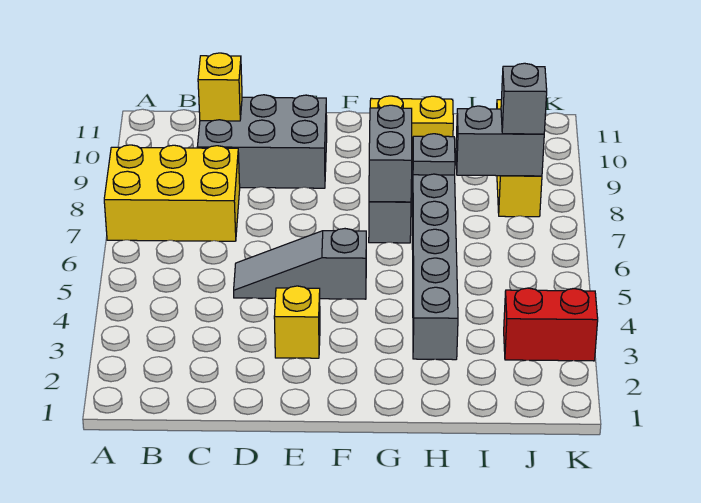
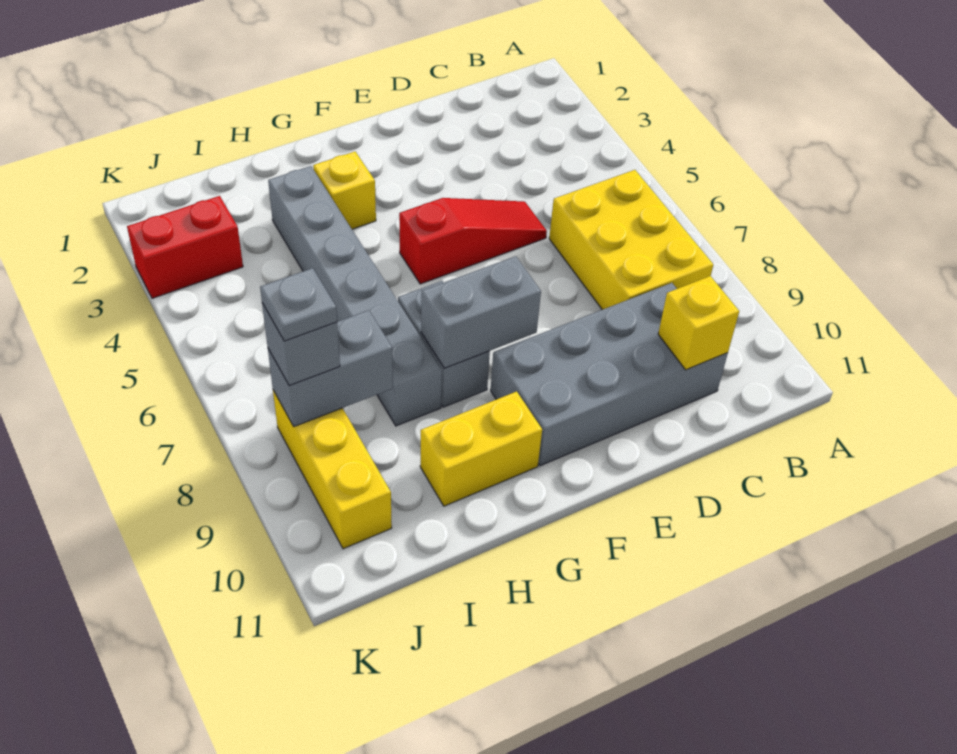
yellow brick A7:C8 level 1 -> yellow brick B6:C8 level 1
grey brick C9:E10 level 1 -> grey brick C9:F10 level 1
grey slope D5:F5 level 1 top F -> red slope D5:F5 level 1 top F
yellow brick E3 level 1 -> yellow brick G3 level 1
grey brick G7:G8 level 2 -> grey brick F8:G8 level 2
grey plate H8 level 2 -> grey plate J8 level 4

